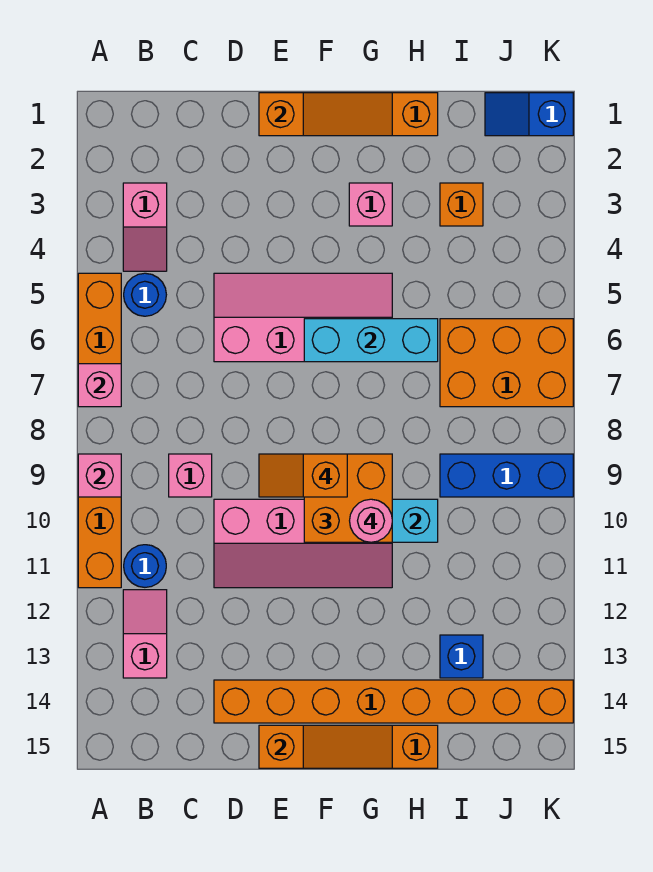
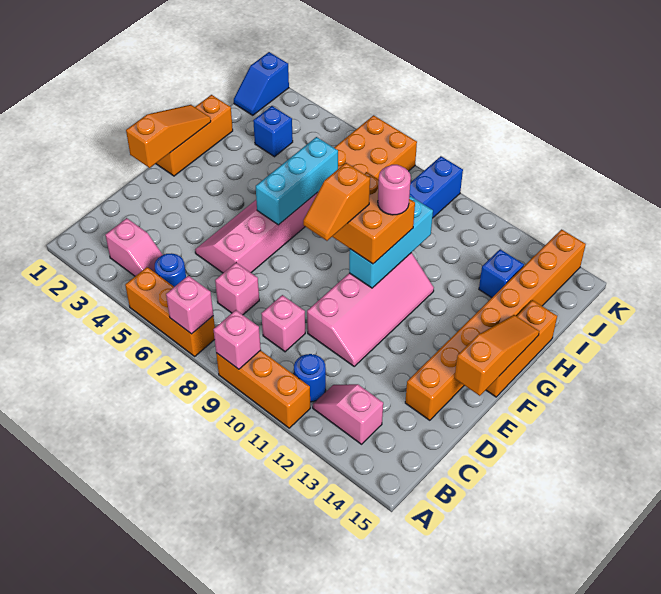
pink brick G3 level 1 -> pink brick C7 level 1
orange brick I3 level 1 -> blue brick I3 level 1

